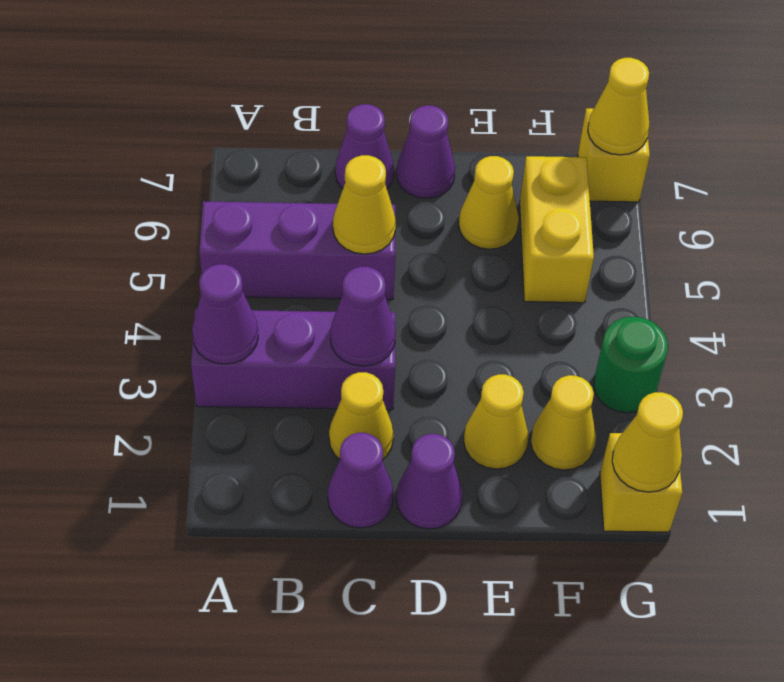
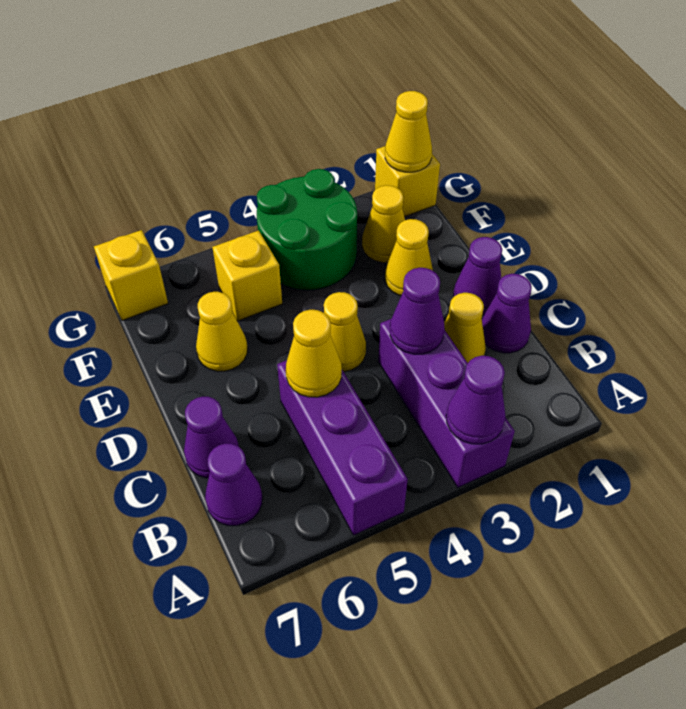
purple cone D7 level 1 -> purple cone B7 level 1
yellow brick F5:F6 level 1 -> yellow brick F5 level 1
green round brick G3 level 1 -> green round brick F3:G4 level 1
yellow cone G7 level 2 -> yellow cone D4 level 1

